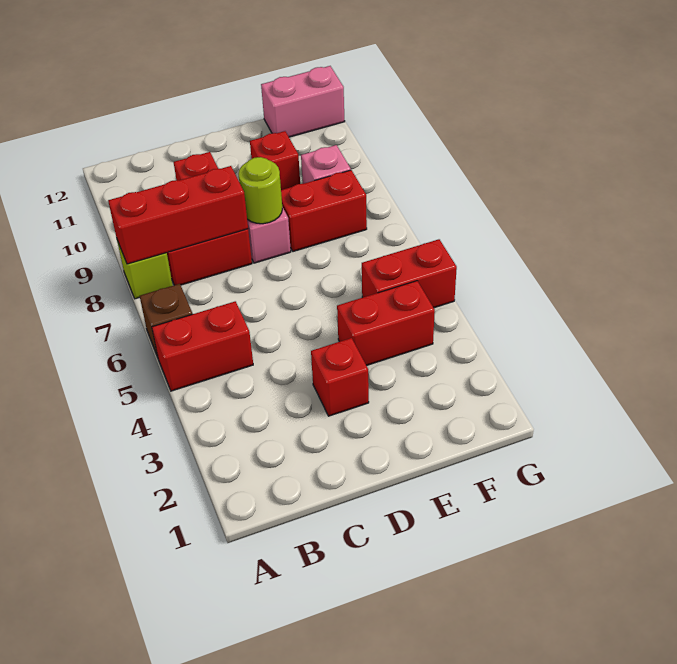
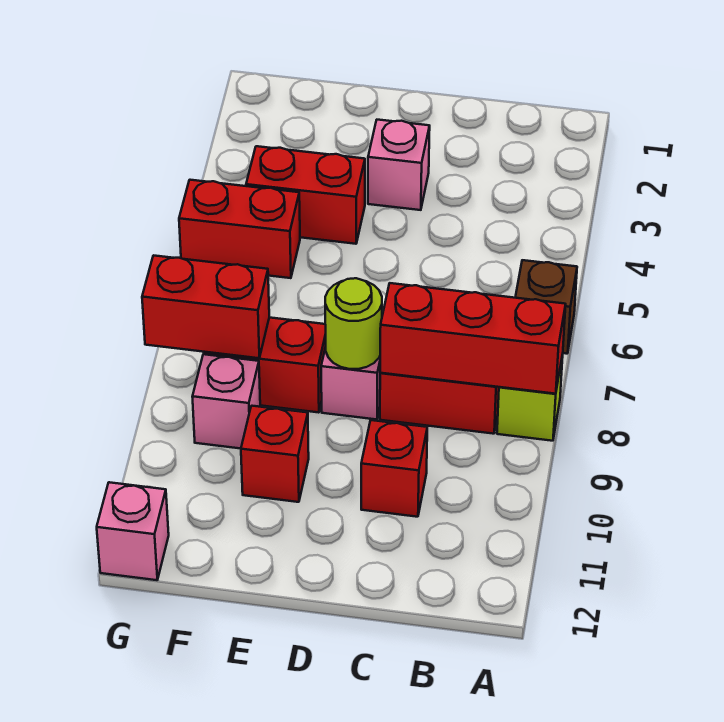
red brick A5:B5 level 1 -> red brick F8:G8 level 2
red brick D3 level 1 -> pink brick D3 level 1
pink brick F12:G12 level 1 -> pink brick G12 level 1

